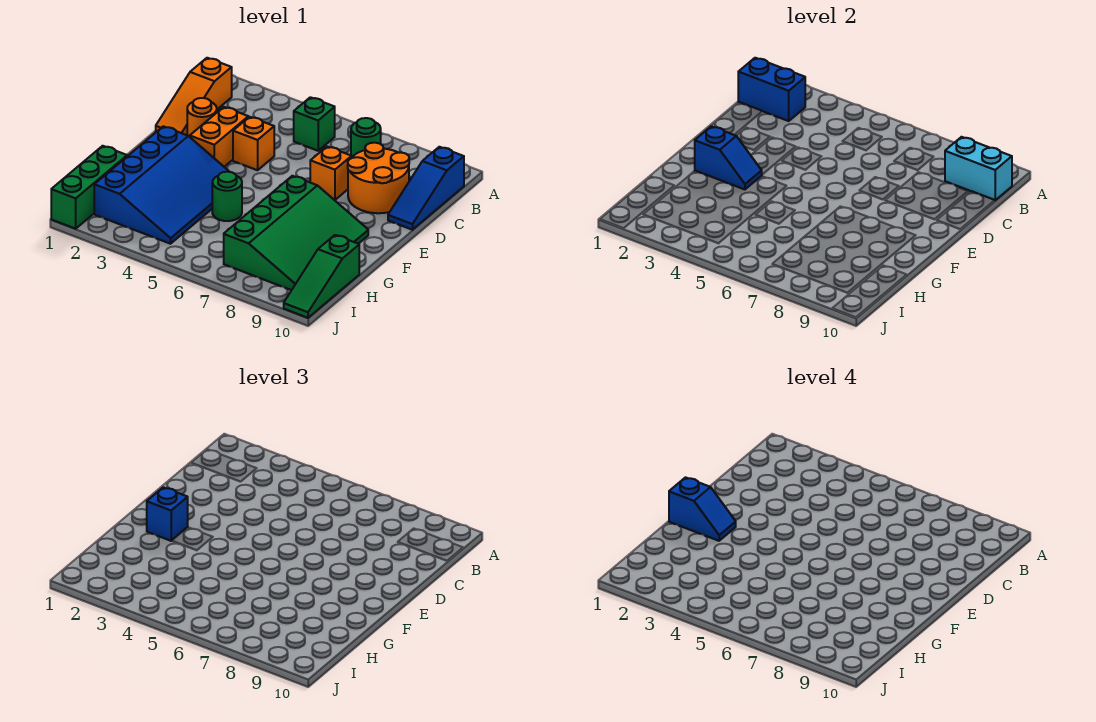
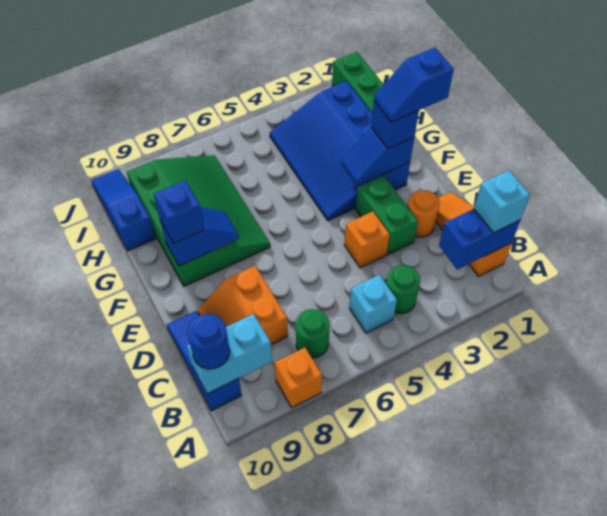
none -> cyan brick B1 level 3
green brick B5 level 1 -> cyan brick B5 level 1
none -> blue round brick B10 level 3
orange round brick C8:D9 level 1 -> orange slope C8:D9 level 1 top 8
orange brick D3:E3 level 1 -> green brick D3:E3 level 1
orange brick D7 level 1 -> orange brick A8 level 1
green slope F7:I9 level 1 top 7 -> green slope F7:I9 level 1 top 9
none -> blue slope F8:F9 level 2 top 9
none -> blue brick F9 level 3
green round brick G5 level 1 -> green round brick B4 level 1
green slope H10:J10 level 1 top H -> blue slope H10:J10 level 1 top H

